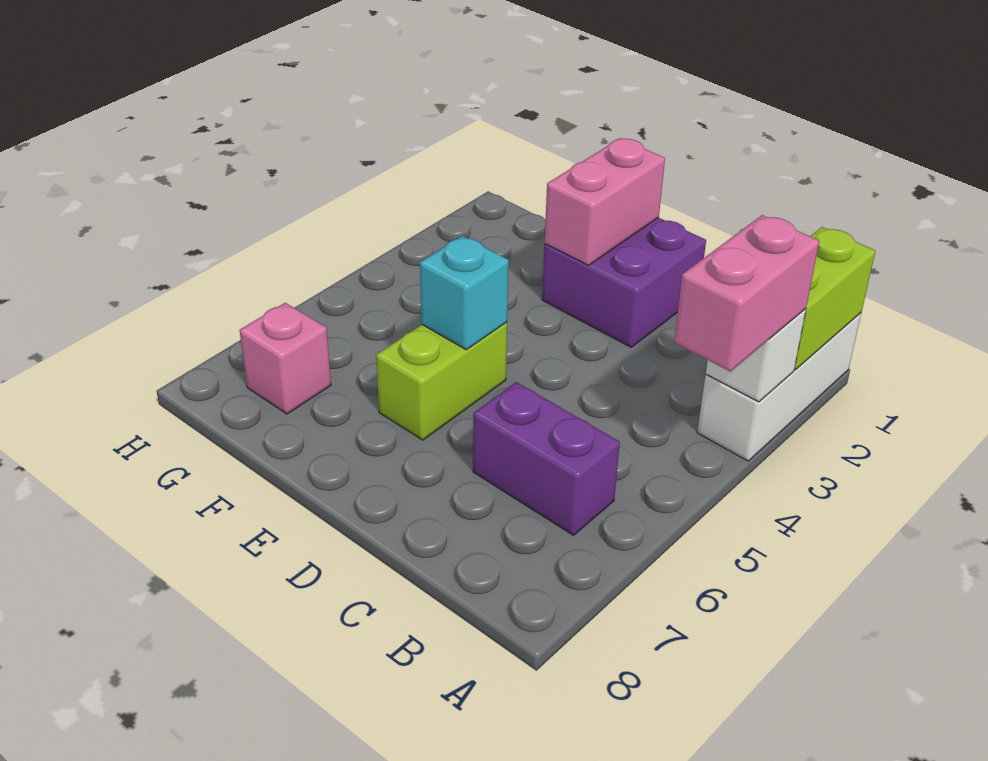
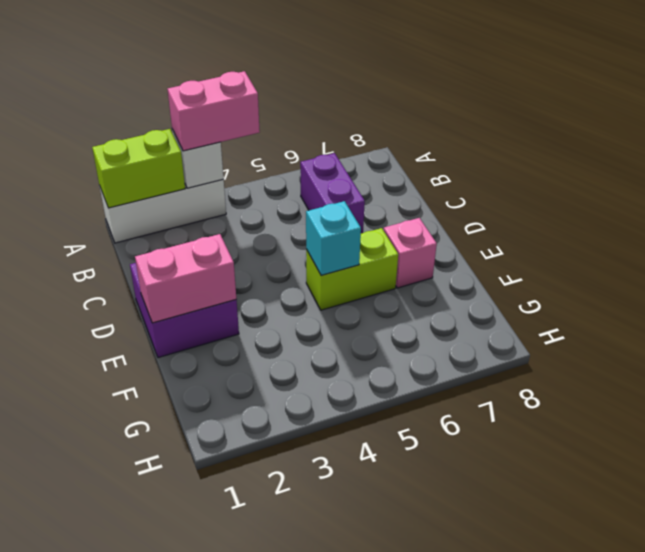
pink brick G7 level 1 -> pink brick E7 level 1

